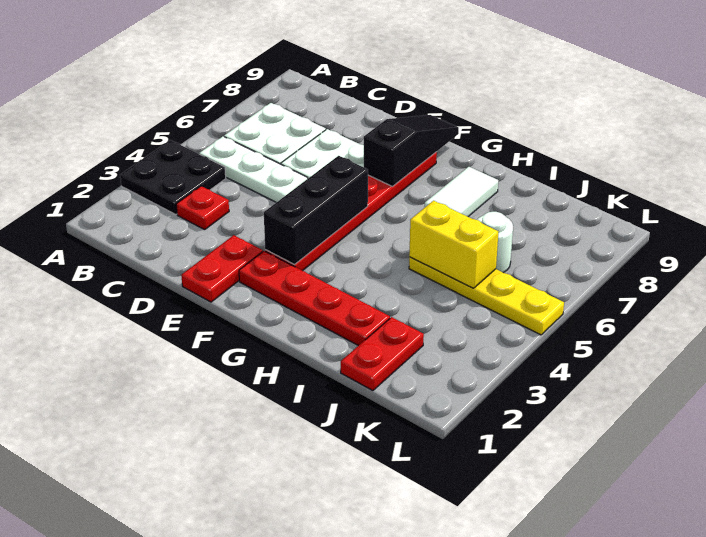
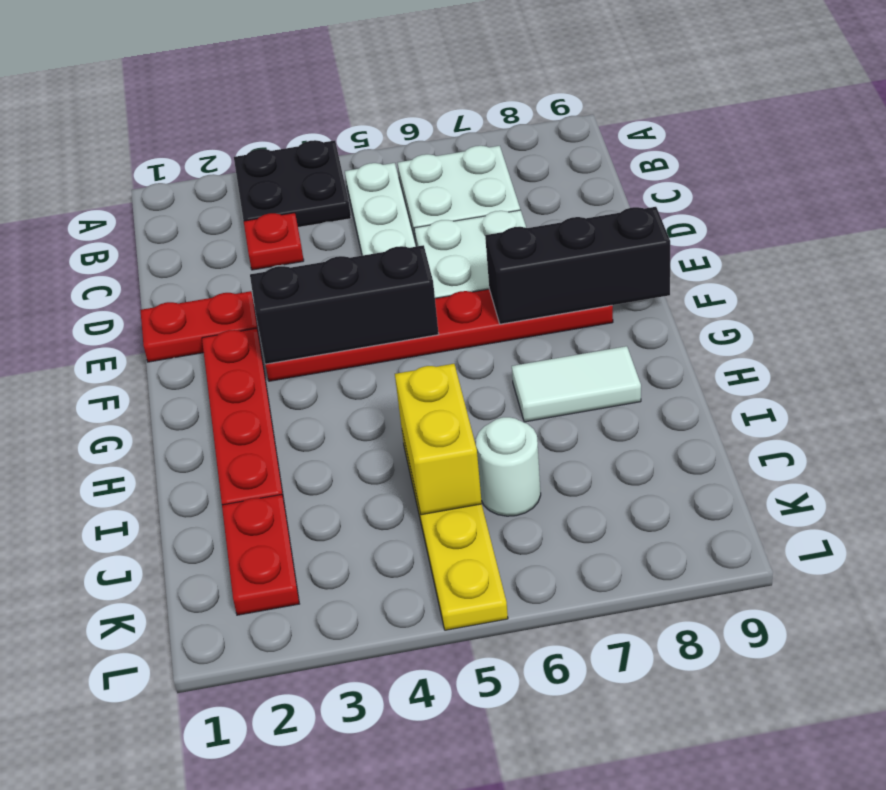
black slope F7:F9 level 2 top 7 -> black brick F7:F9 level 2
red plate J1:J2 level 1 -> red plate J2:K2 level 1

